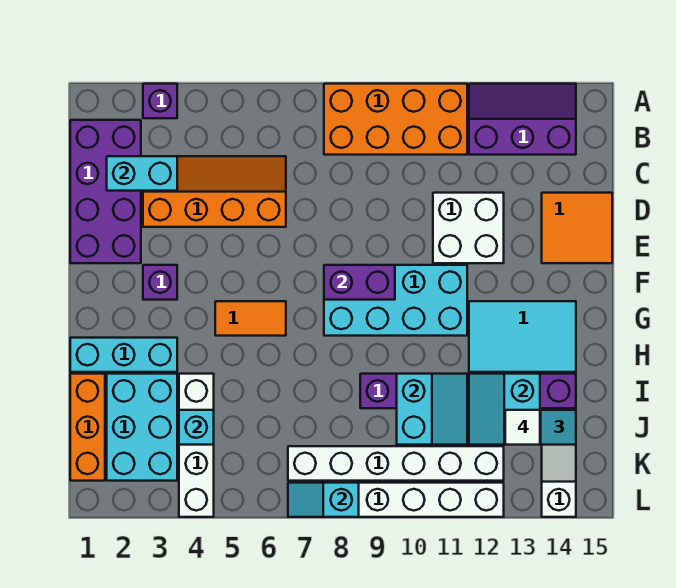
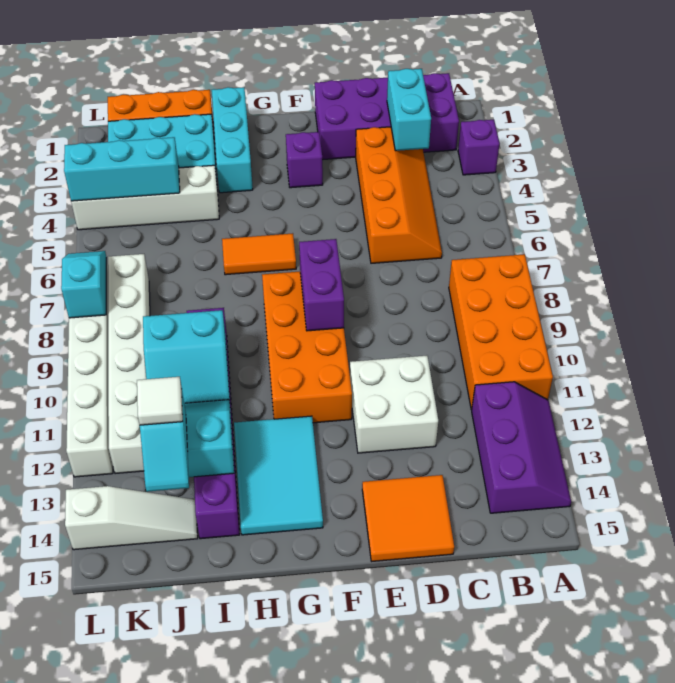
cyan brick F8:G11 level 1 -> orange brick F8:G11 level 1
orange tile G5:G6 level 1 -> orange tile G6:H6 level 1
cyan brick J4 level 2 -> cyan brick J4:L4 level 2

